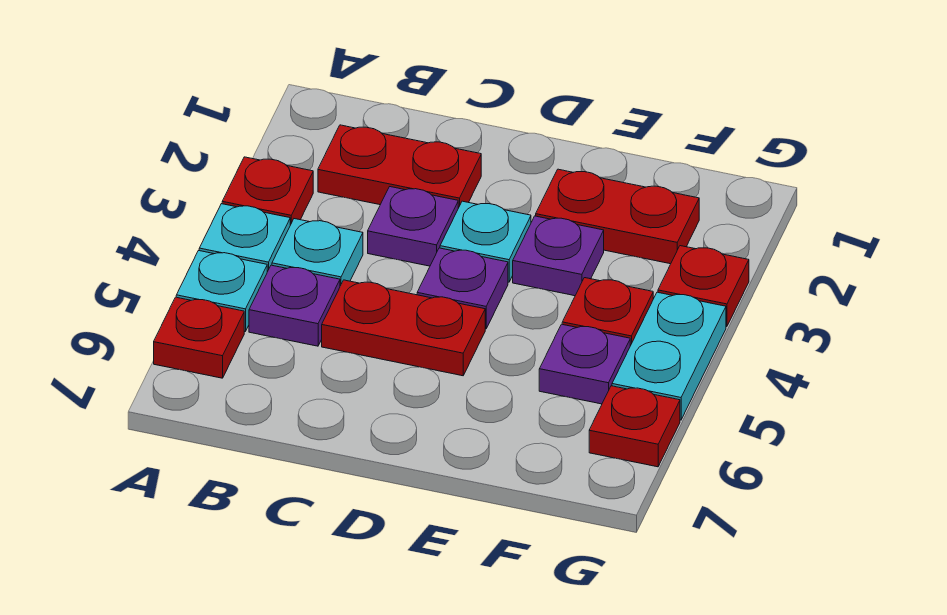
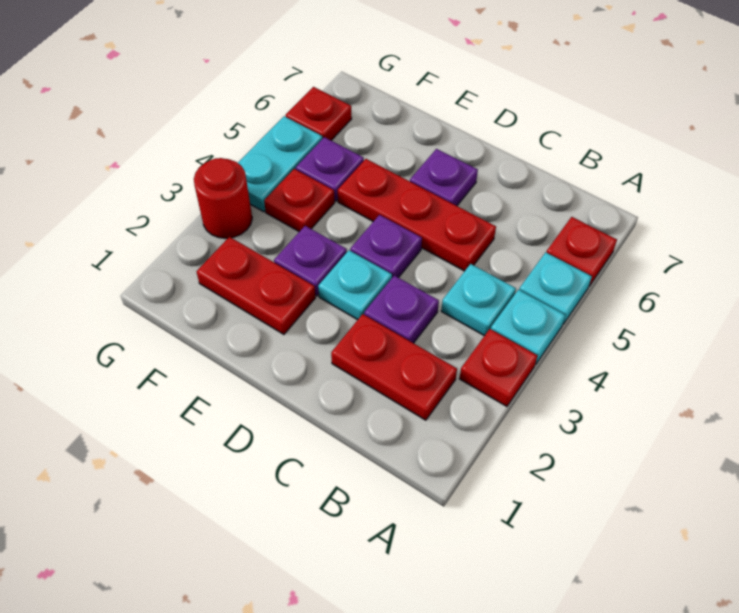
purple plate B5 level 1 -> purple plate D6 level 1
red plate C5:D5 level 1 -> red plate C5:E5 level 1
red plate G3 level 1 -> red round brick G3 level 1

